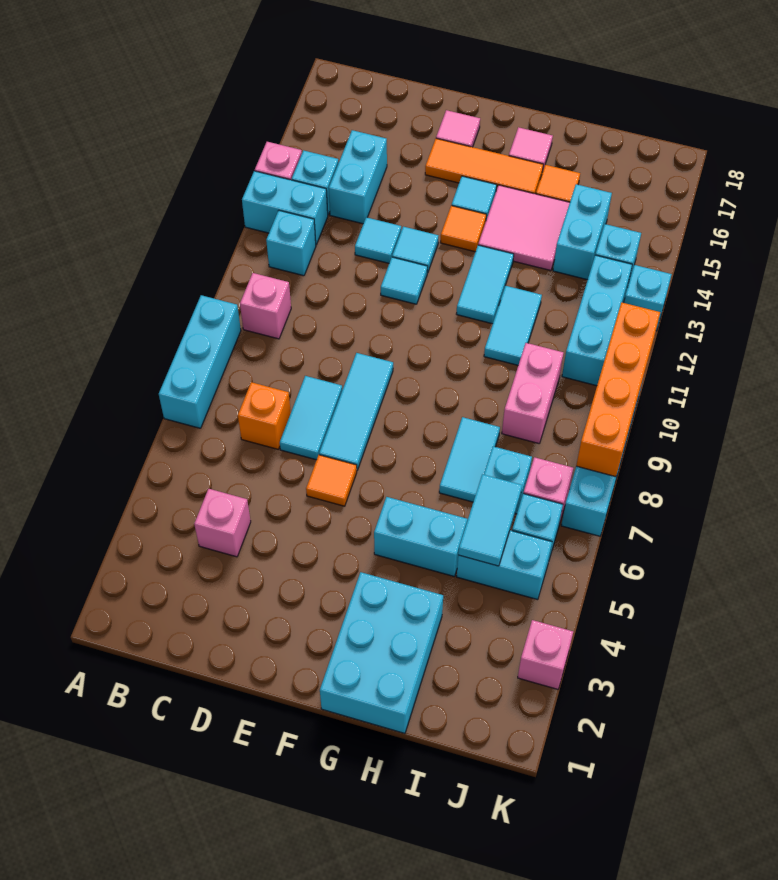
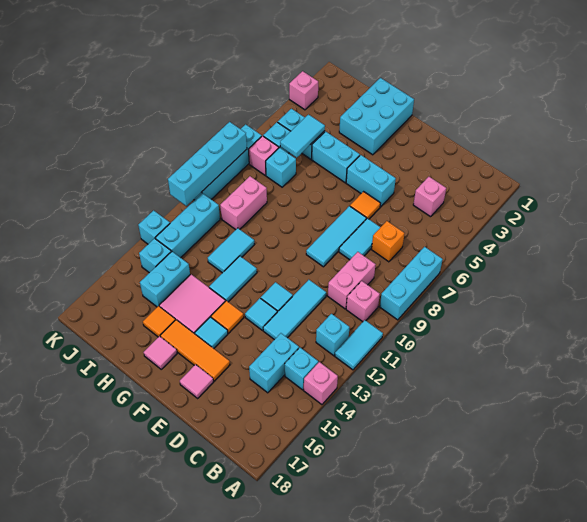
cyan brick A13:B13 level 1 -> cyan brick E5:F5 level 1
none -> pink brick C9:C10 level 1
cyan tile D13 level 1 -> cyan tile D11:D13 level 1
cyan tile H7:H8 level 1 -> cyan tile A11:A12 level 1
orange brick K8:K11 level 2 -> cyan brick K8:K11 level 2

